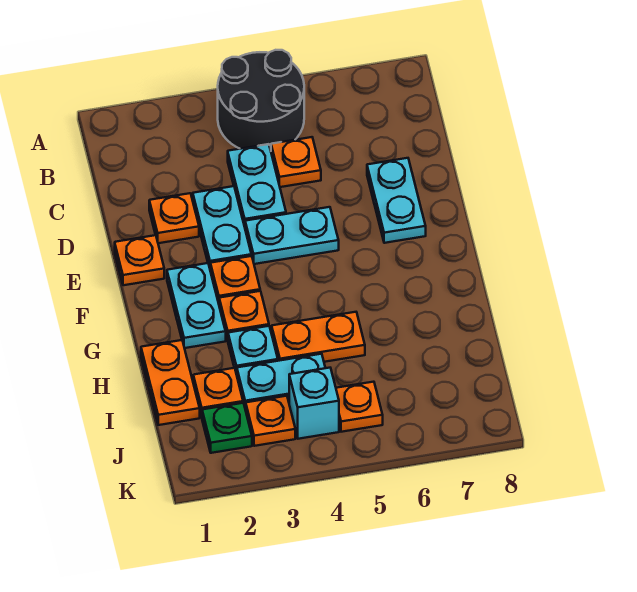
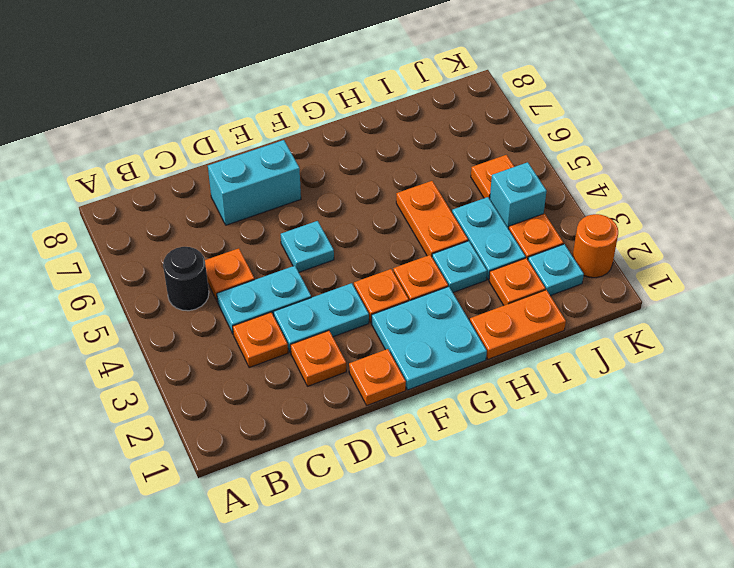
black round brick A4:B5 level 1 -> black round brick B5 level 1
none -> orange plate C3 level 1
cyan plate D7:E7 level 1 -> cyan brick D7:E7 level 1
cyan plate E4:E5 level 1 -> cyan plate E5 level 1
cyan plate F2:G2 level 1 -> cyan plate F1:G2 level 1
green plate J2 level 1 -> cyan plate J2 level 1
none -> orange round brick K2 level 1

